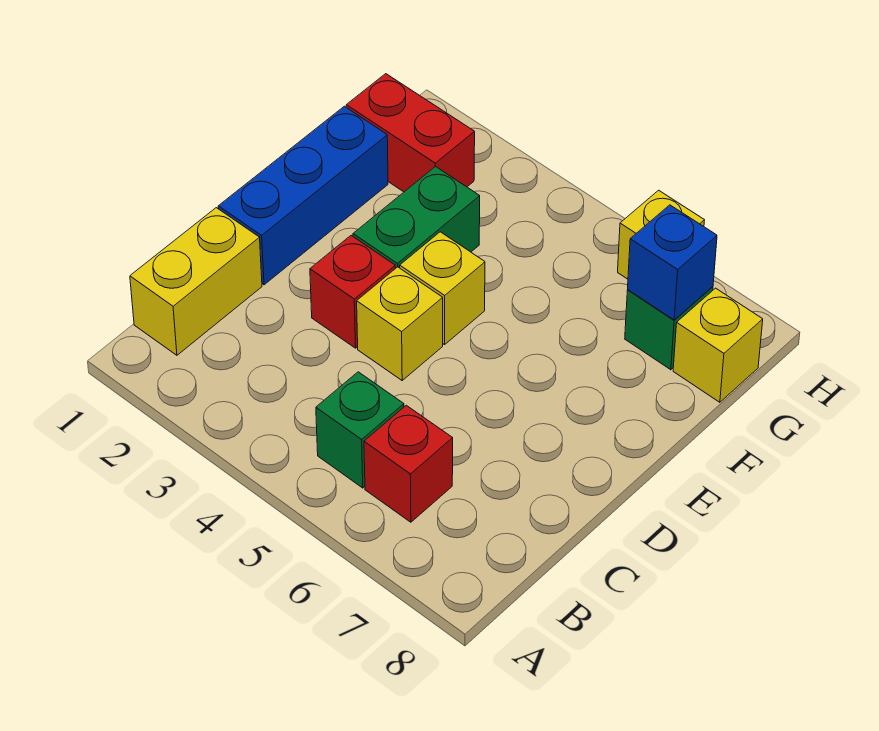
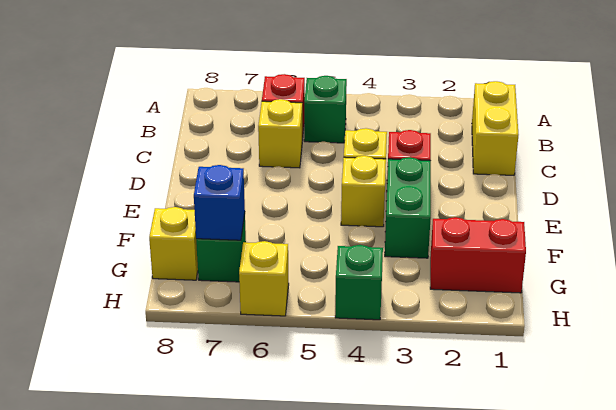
none -> yellow brick C6 level 1
blue brick D1:F1 level 1 -> none
none -> green brick H4 level 1

